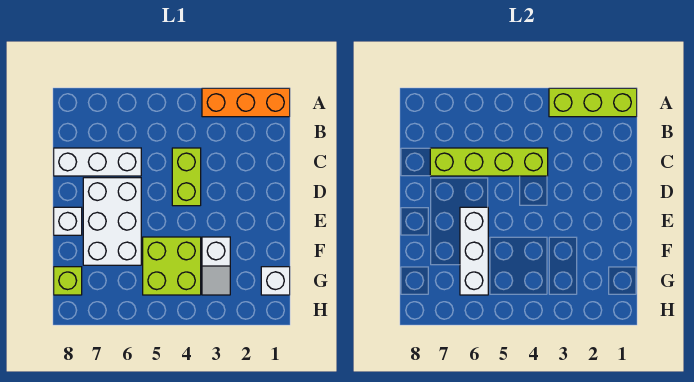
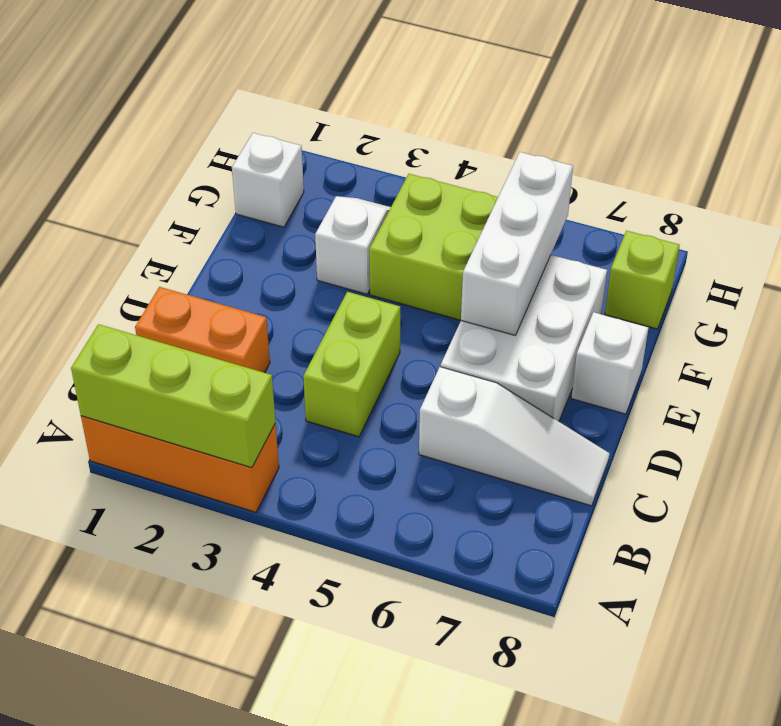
none -> orange brick C1:C2 level 1
lime brick C4:C7 level 2 -> none
white brick C6:C8 level 1 -> white slope C6:C8 level 1 top 6

